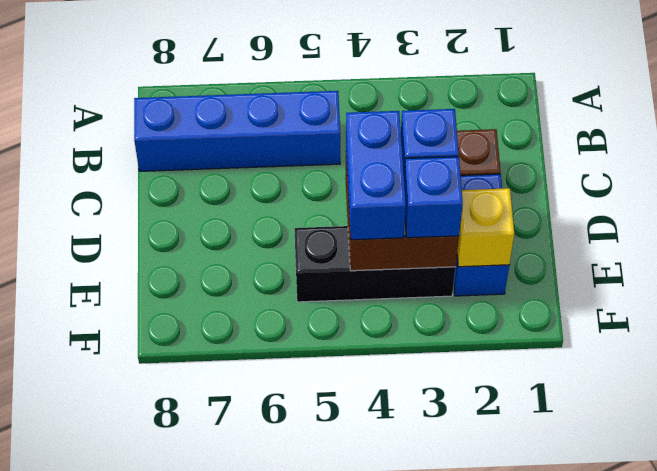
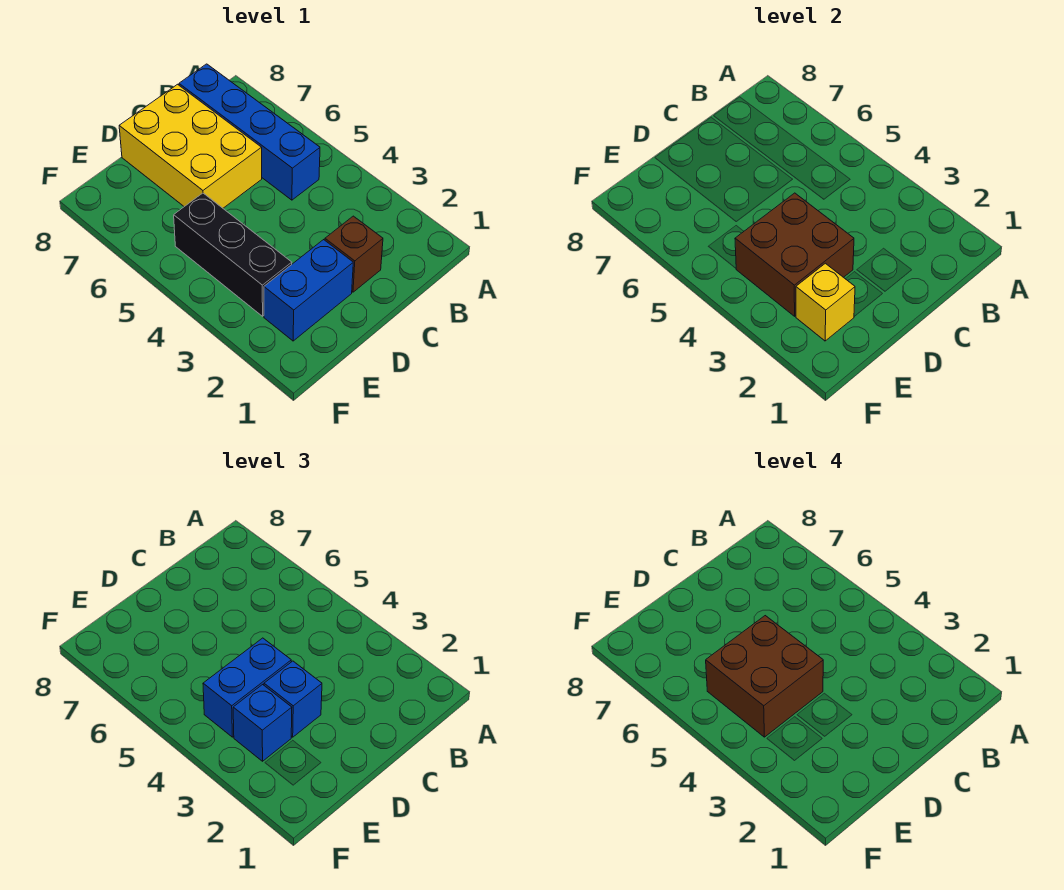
none -> yellow brick C6:D8 level 1
none -> brown brick D4:E5 level 4

